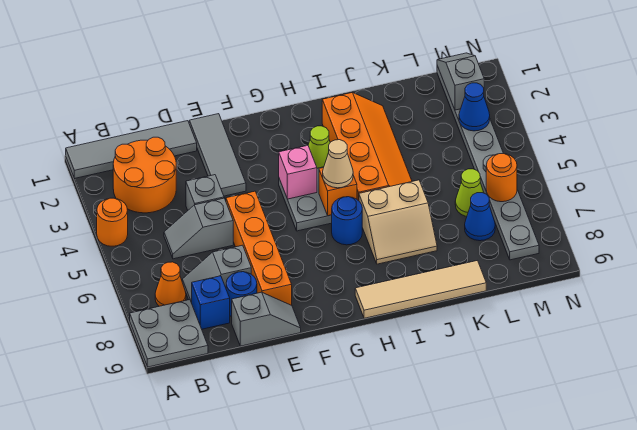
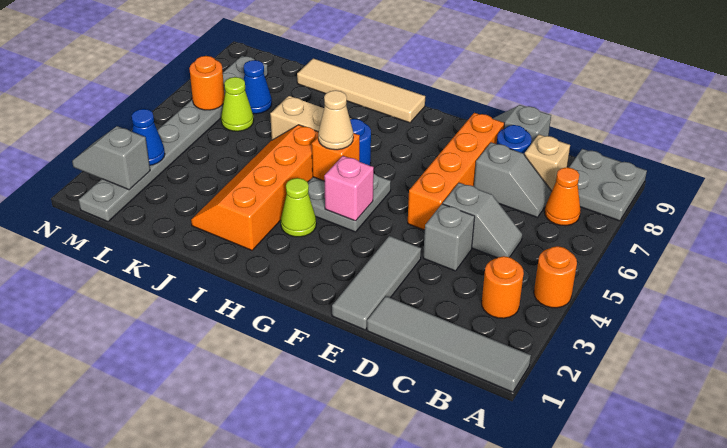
orange round brick B2:C3 level 1 -> orange round brick B3 level 1
blue brick C8 level 1 -> tan brick C8 level 1
grey slope M1:M2 level 2 top 2 -> grey slope M2:N2 level 2 top M

